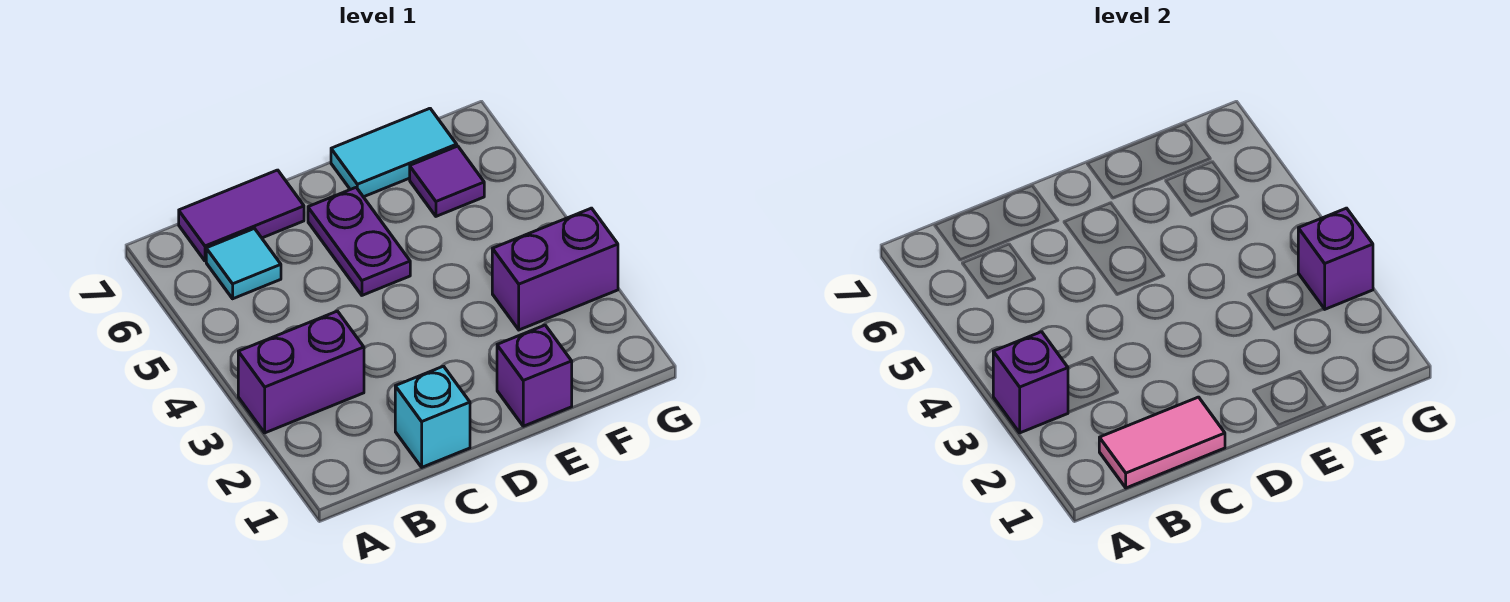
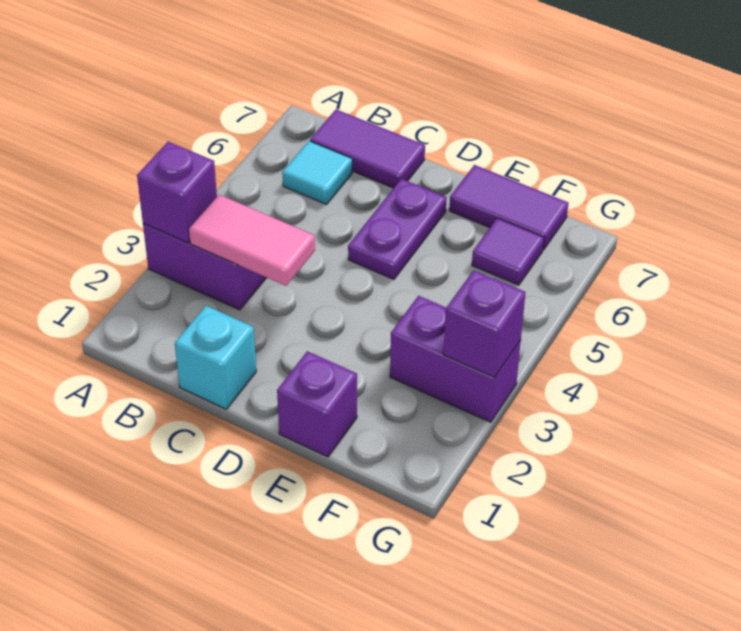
pink tile B1:C1 level 2 -> pink tile B3:C3 level 2
cyan tile E7:F7 level 1 -> purple tile E7:F7 level 1

